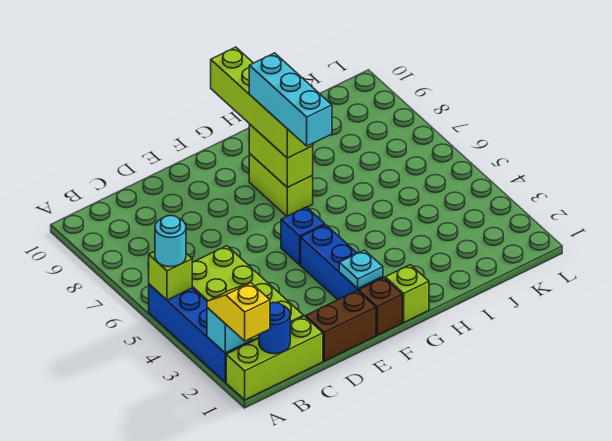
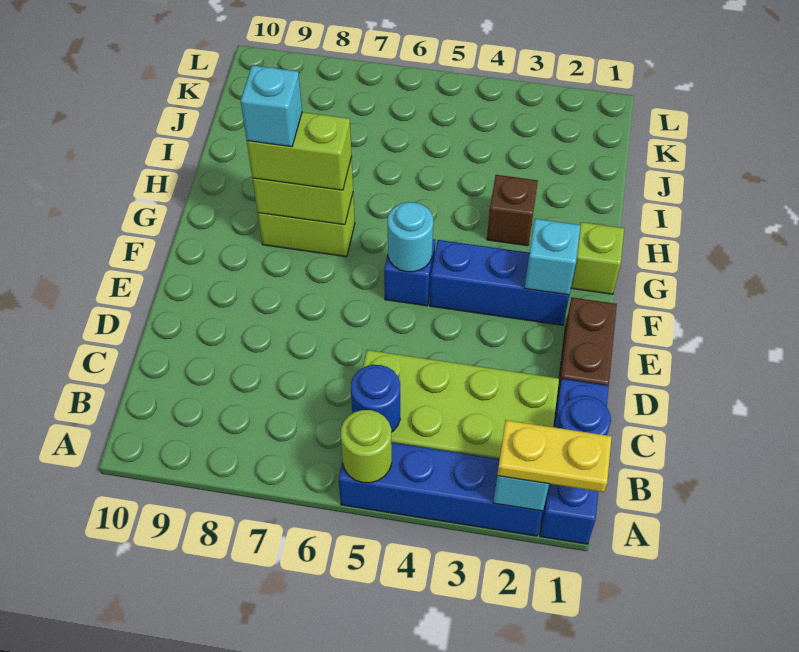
lime brick A1:C1 level 1 -> blue brick A1:C1 level 1
yellow slope A1:A2 level 3 top 1 -> yellow plate A1:A2 level 3
lime brick A5 level 2 -> lime round brick A5 level 2
cyan round brick A5 level 3 -> cyan round brick F5 level 2
none -> blue round brick B5 level 2
brown brick F1 level 1 -> brown brick H3 level 1
cyan plate F2 level 2 -> cyan brick F2 level 2
cyan brick G6:G8 level 4 -> cyan brick G8 level 4
lime brick G7:G10 level 3 -> lime brick G7:G8 level 3

